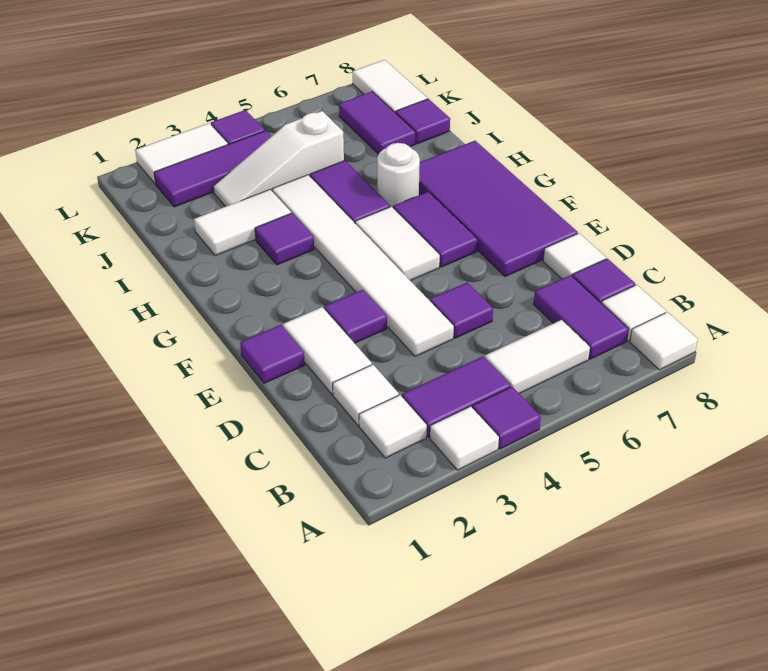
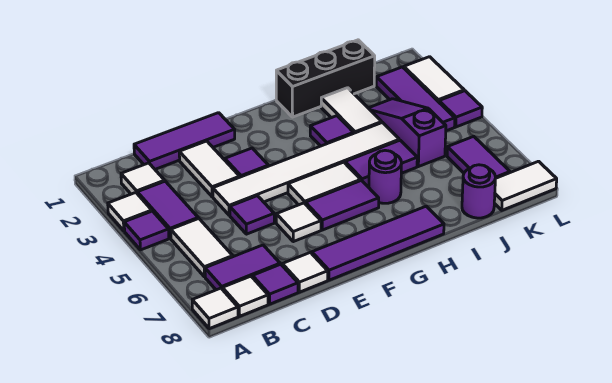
white tile C2 level 1 -> white tile E6 level 1
white tile D2:E2 level 1 -> white tile D2:D3 level 1
purple tile E1 level 1 -> purple tile C1:E1 level 1
purple tile E7:H8 level 1 -> purple tile E8:H8 level 1
none -> black brick H1:J1 level 1
white round brick H6 level 1 -> purple round brick H6 level 1
white slope J3:J5 level 1 top 5 -> purple slope J3:J5 level 1 top 5
purple tile J7:K7 level 1 -> purple tile K6:K7 level 1
purple tile J8 level 1 -> purple round brick J8 level 1

